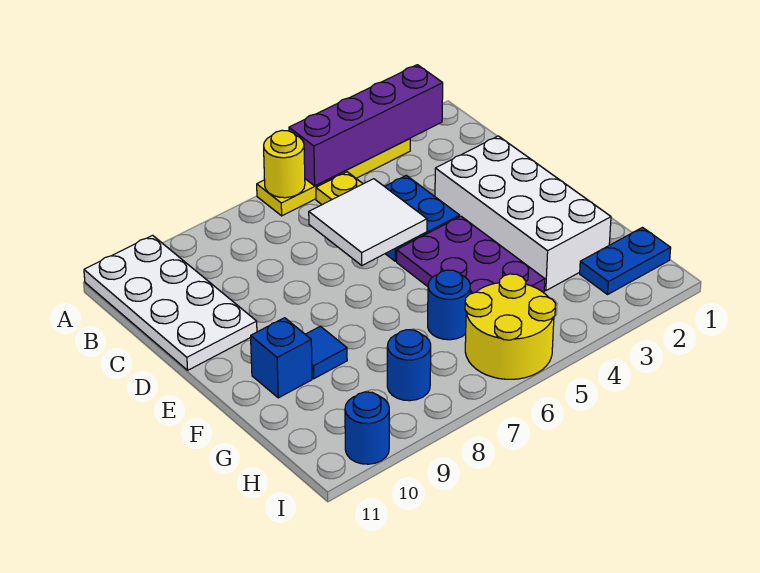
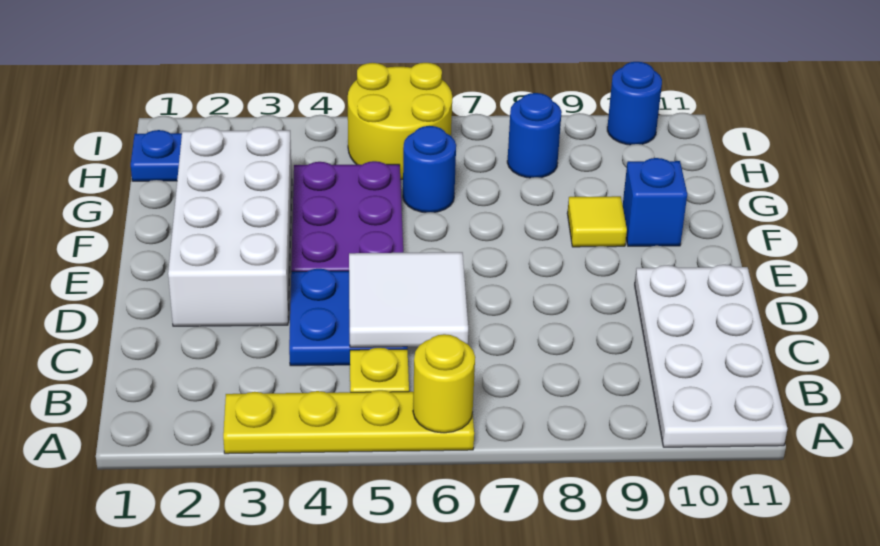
purple brick A2:A5 level 2 -> none
blue tile F9 level 1 -> yellow tile F9 level 1

